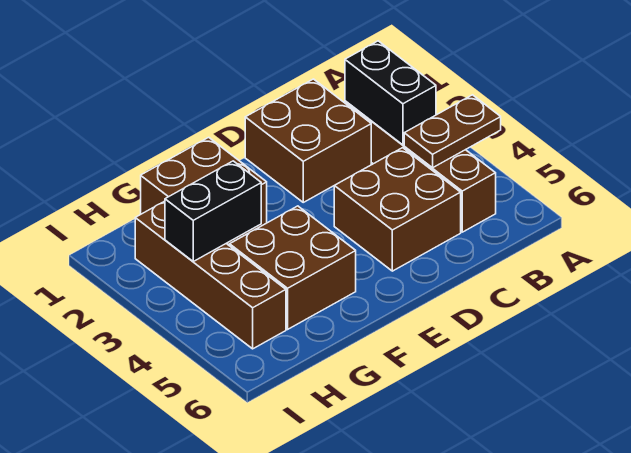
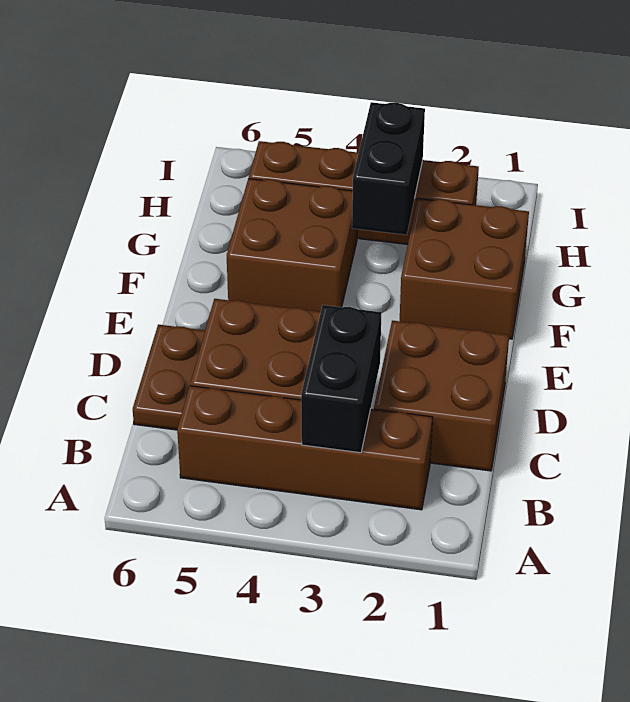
brown plate A4:B4 level 2 -> brown plate C6:D6 level 1
black brick B2:B3 level 2 -> black brick B3:C3 level 2

